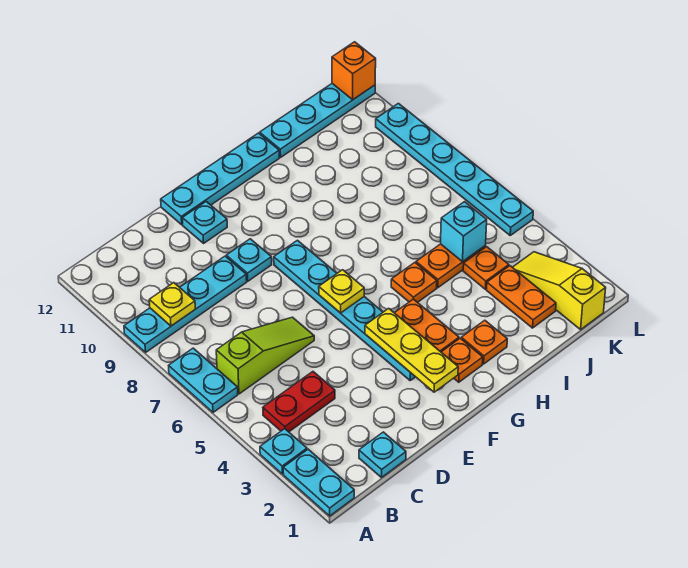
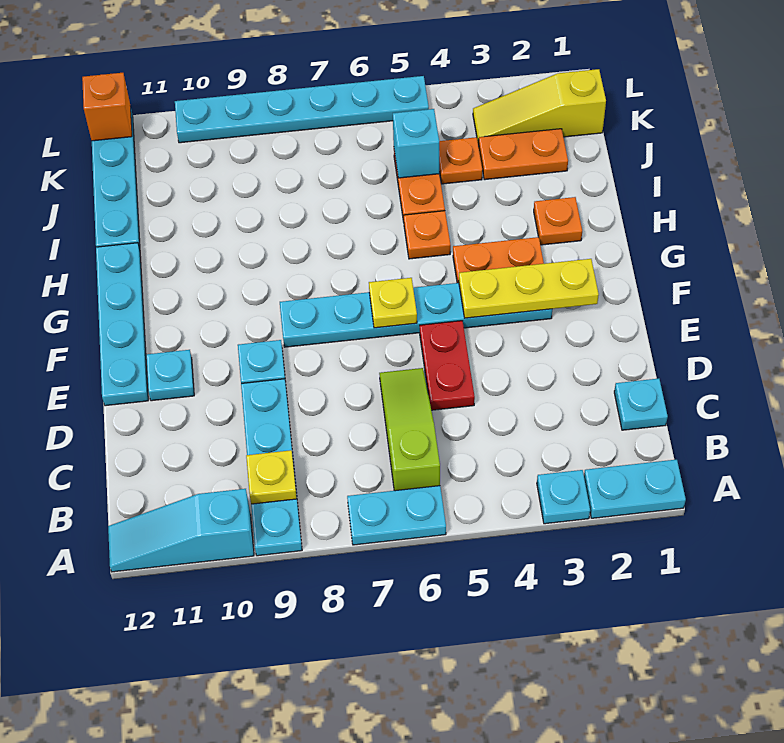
none -> cyan slope A10:A12 level 1 top 10
red plate B4:C4 level 1 -> red plate D5:E5 level 1
orange plate G2 level 1 -> none

